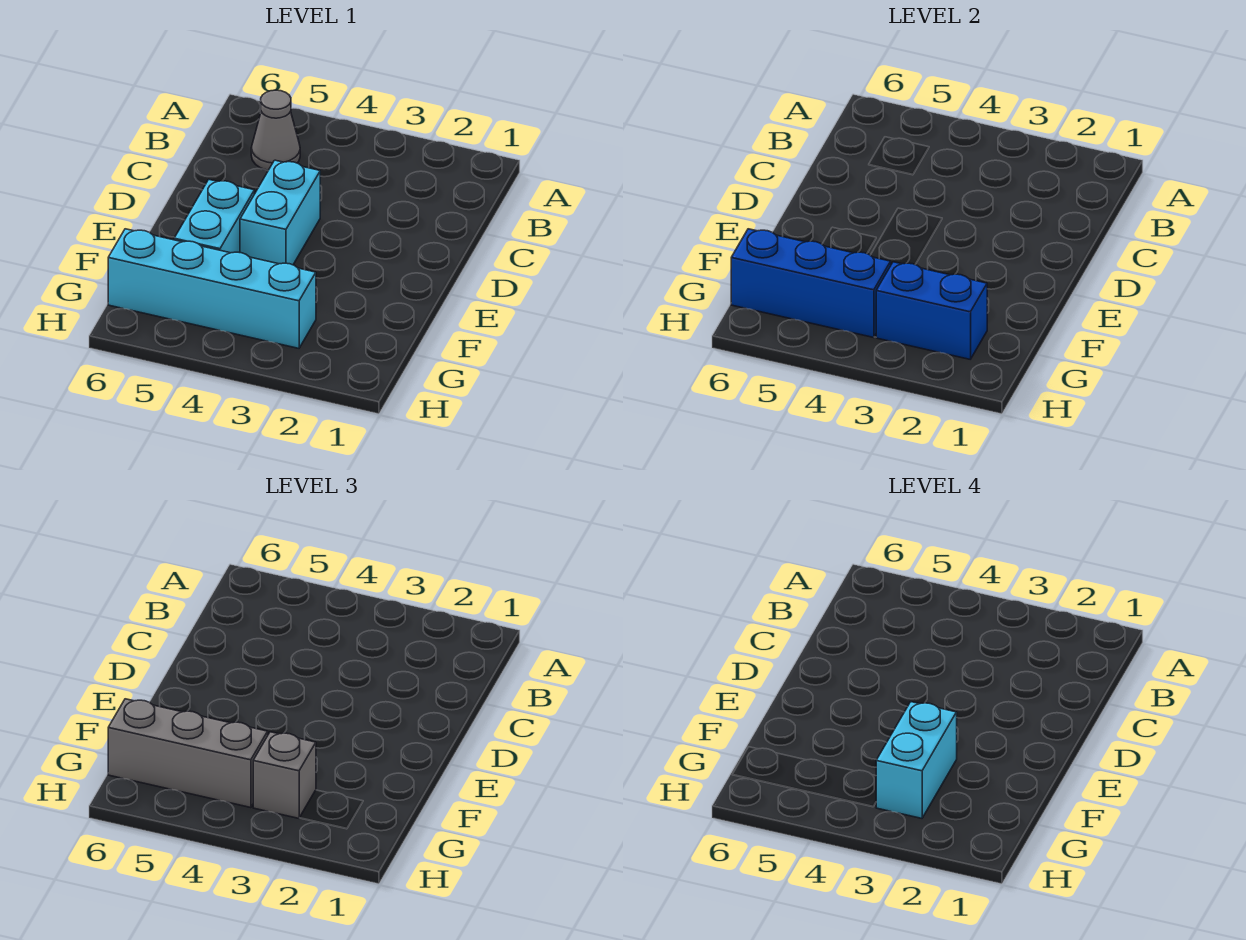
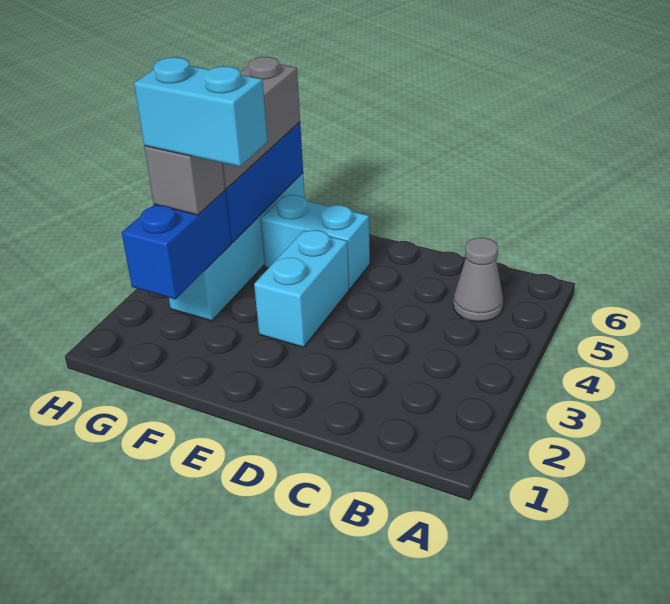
cyan brick D4:E4 level 1 -> cyan brick E3:E4 level 1

